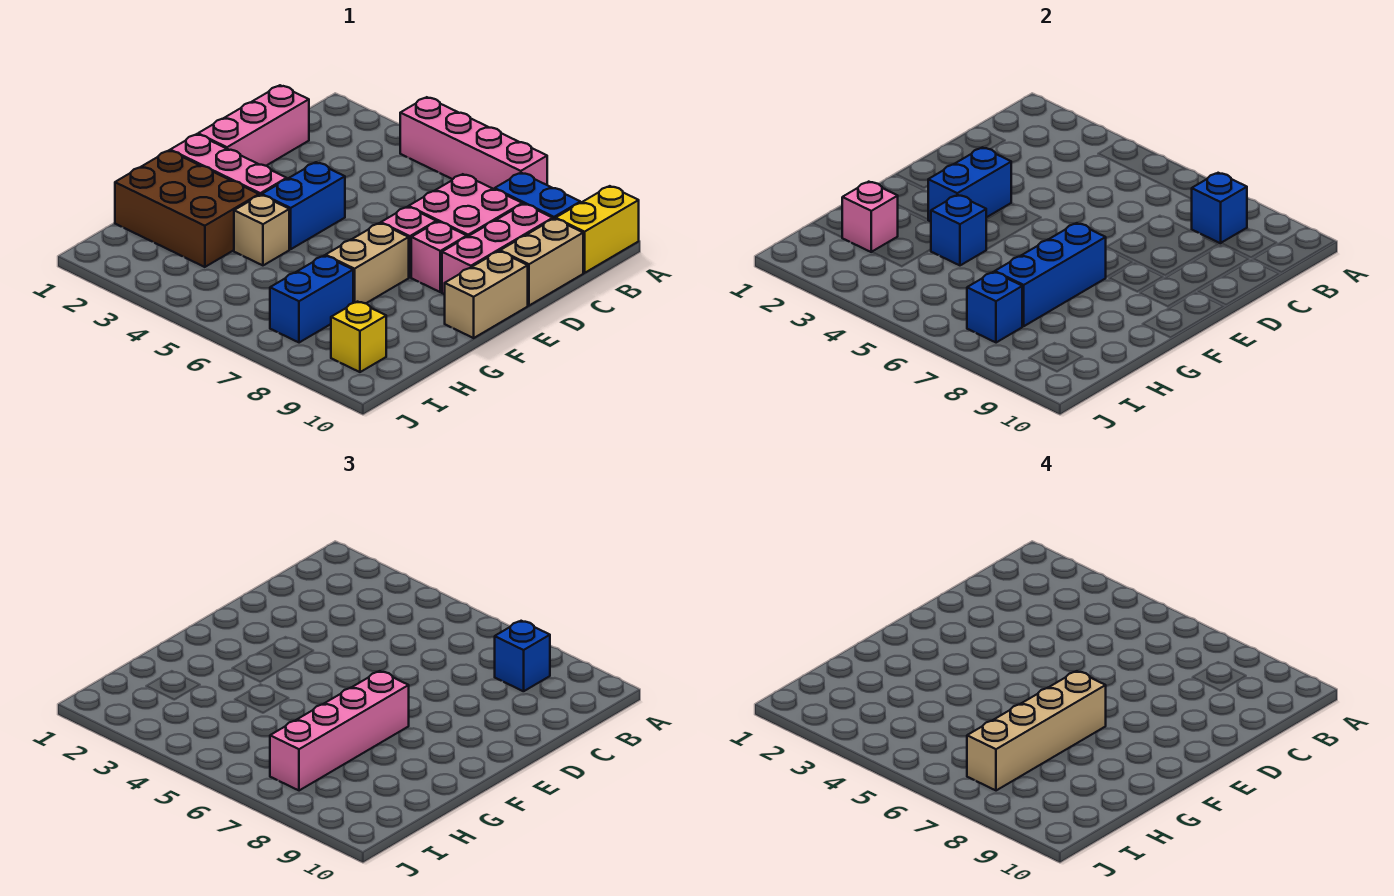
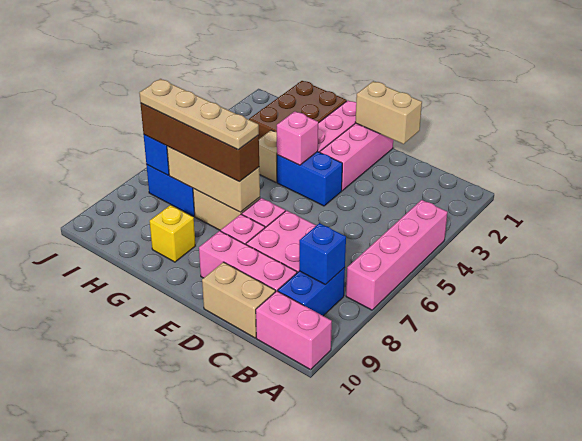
yellow brick A10:B10 level 1 -> pink brick A10:B10 level 1
blue brick B8 level 3 -> none
pink brick C1:E1 level 1 -> pink brick E1:E3 level 1
blue brick E3:F3 level 2 -> none
tan brick E10:F10 level 1 -> tan brick D1:E1 level 2
blue brick F7:H7 level 2 -> tan brick F7:H7 level 2
pink brick F7:I7 level 3 -> brown brick F7:I7 level 3
tan brick F7:I7 level 4 -> tan plate F7:I7 level 4
blue brick G4 level 2 -> none
pink brick H2 level 2 -> pink brick F4 level 2
yellow brick I9 level 1 -> yellow brick G9 level 1

